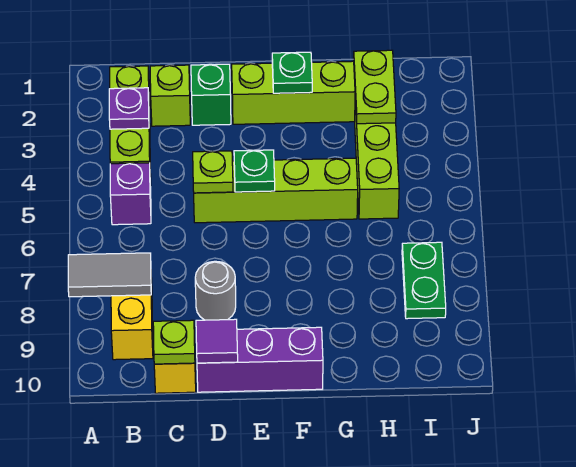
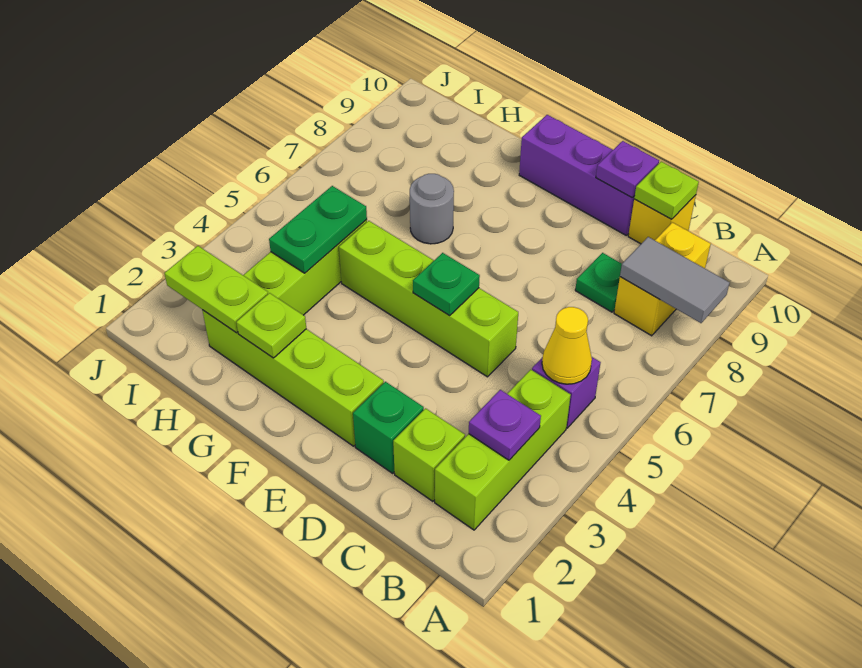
none -> yellow cone B5 level 2
lime plate D5 level 2 -> lime plate G2 level 2
grey round brick D8 level 1 -> grey round brick G7 level 1
purple tile D10 level 2 -> purple plate D10 level 2
green plate F2 level 2 -> green plate C8 level 1
lime plate H2:H3 level 2 -> lime plate H2:I2 level 2
green plate I7:I8 level 1 -> green plate H4:H5 level 2

